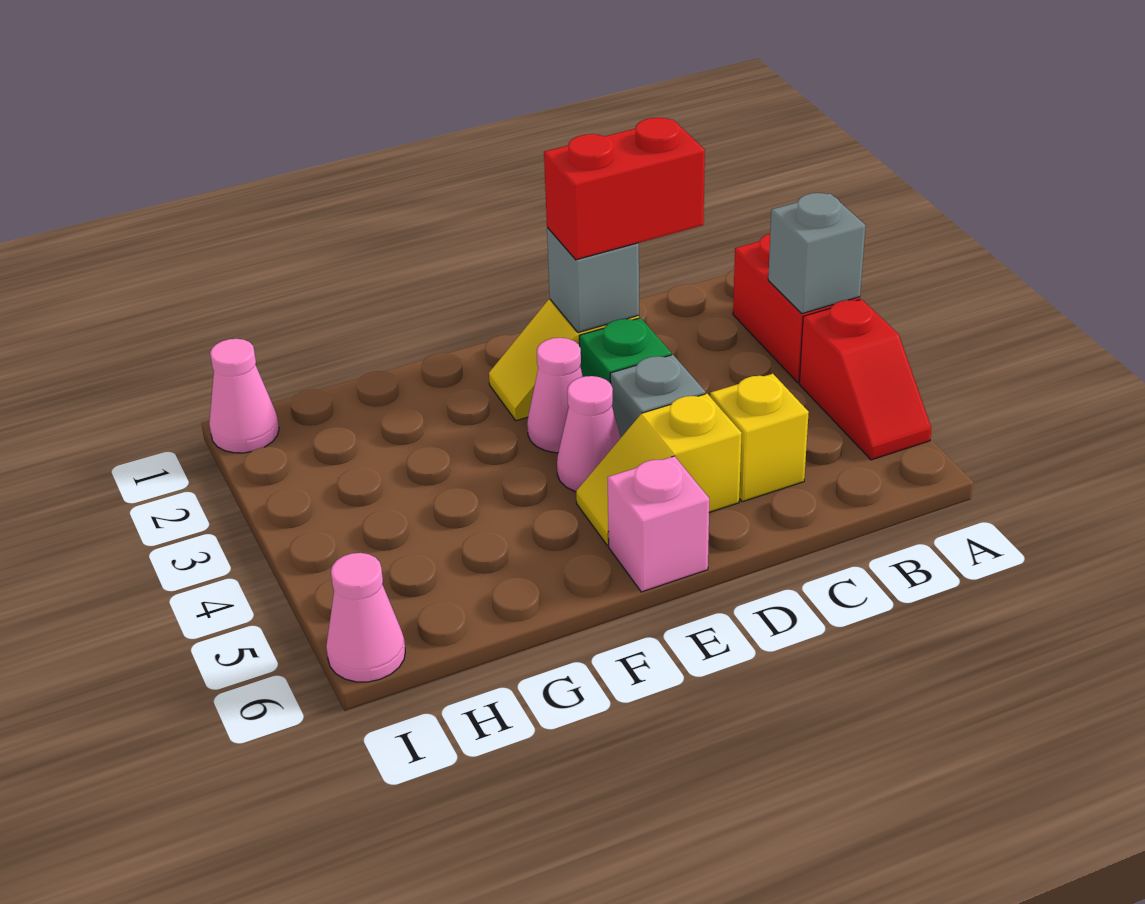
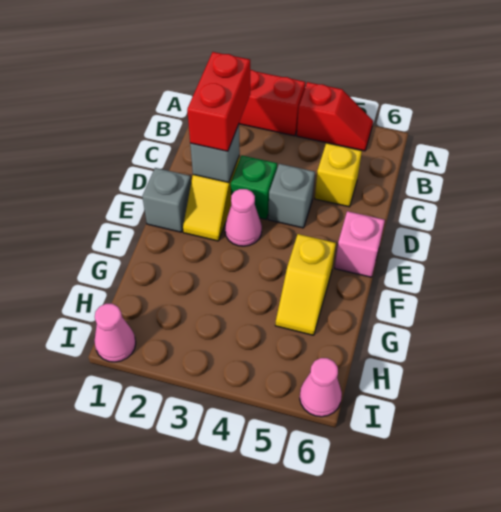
grey brick A3 level 2 -> grey brick E1 level 1
yellow slope D5:E5 level 1 top D -> yellow slope F5:G5 level 1 top F
pink cone E4 level 1 -> none

